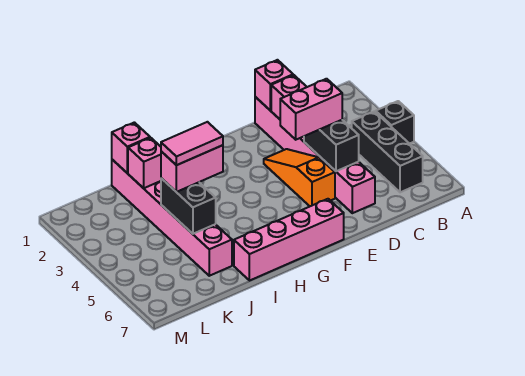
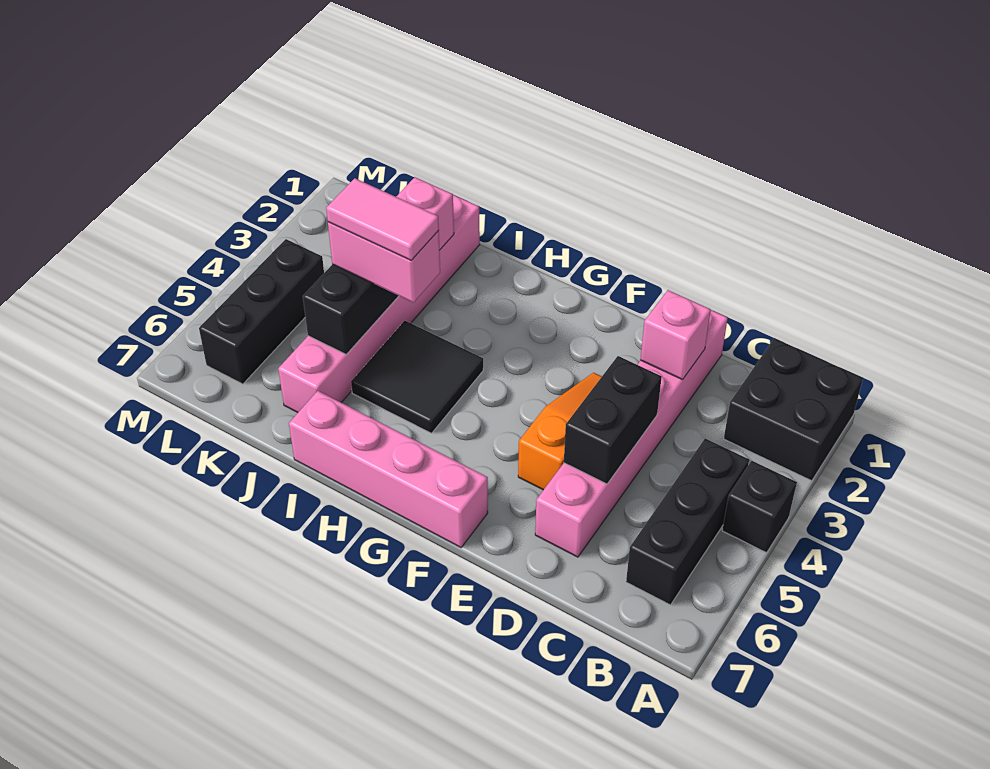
none -> black brick A1:B2 level 1
pink brick D1 level 2 -> none
pink brick D4:E4 level 3 -> none
none -> black tile H4:I5 level 1
pink brick J1 level 2 -> none
none -> black brick L4:L6 level 1

